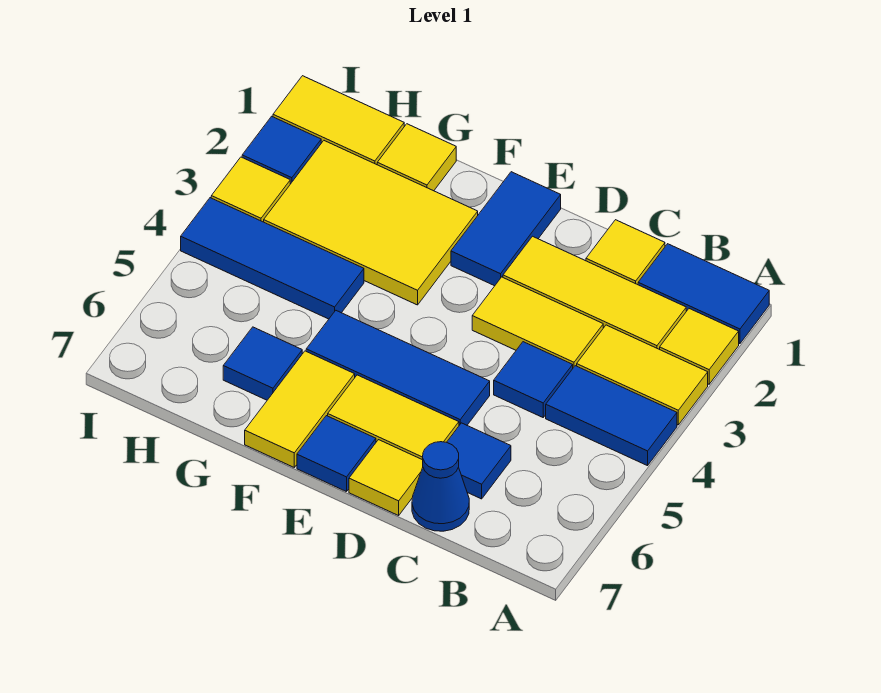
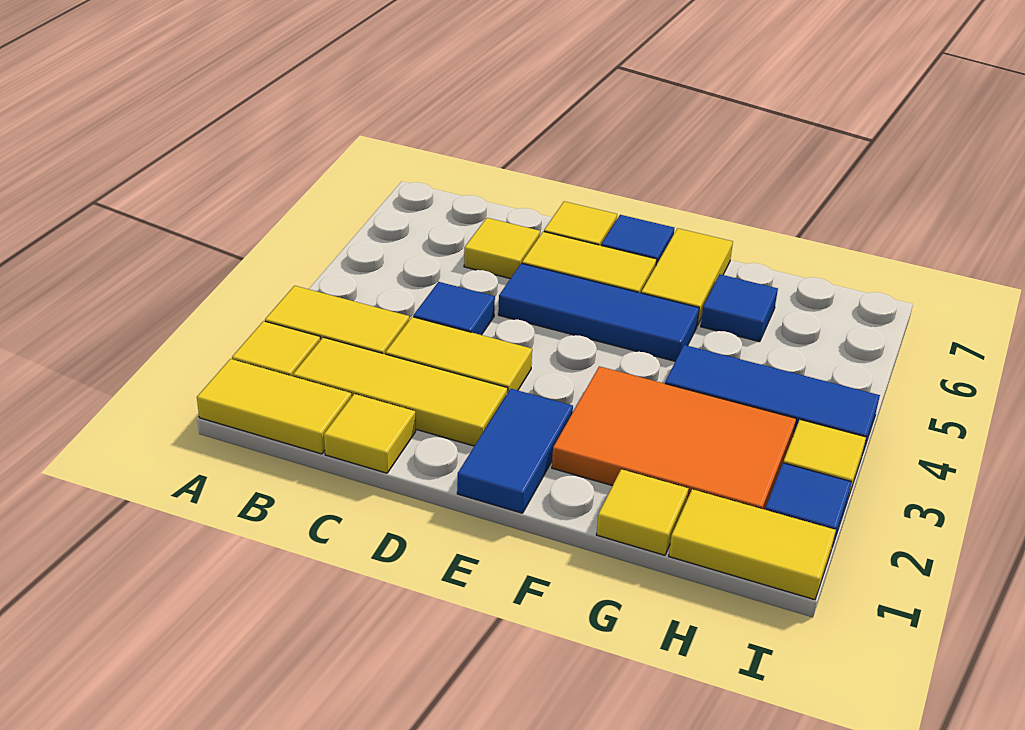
blue tile A1:B1 level 1 -> yellow tile A1:B1 level 1
blue tile A4:B4 level 1 -> none
blue tile C6 level 1 -> yellow tile C6 level 1
blue cone C7 level 1 -> none
yellow tile F2:H3 level 1 -> orange tile F2:H3 level 1

